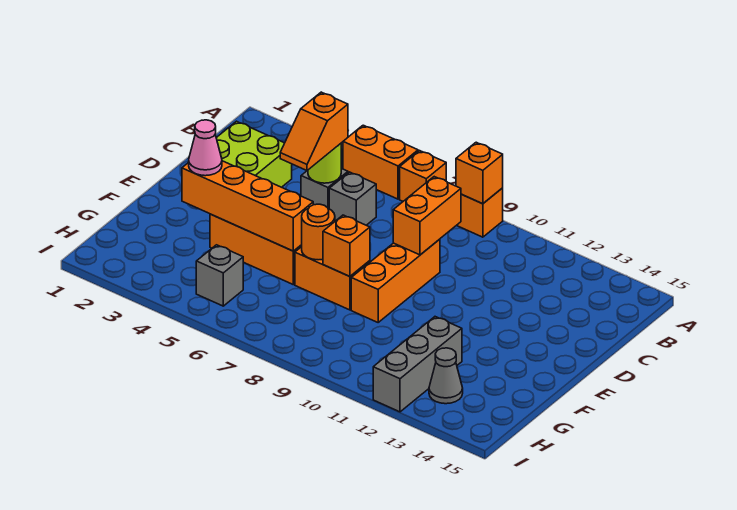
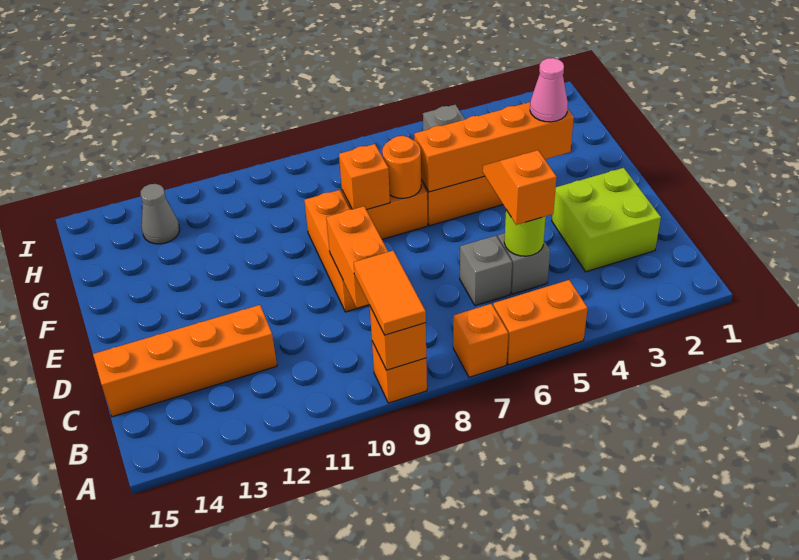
none -> orange tile A9:B9 level 3
none -> orange brick C12:C15 level 1
grey brick G12:I12 level 1 -> none

